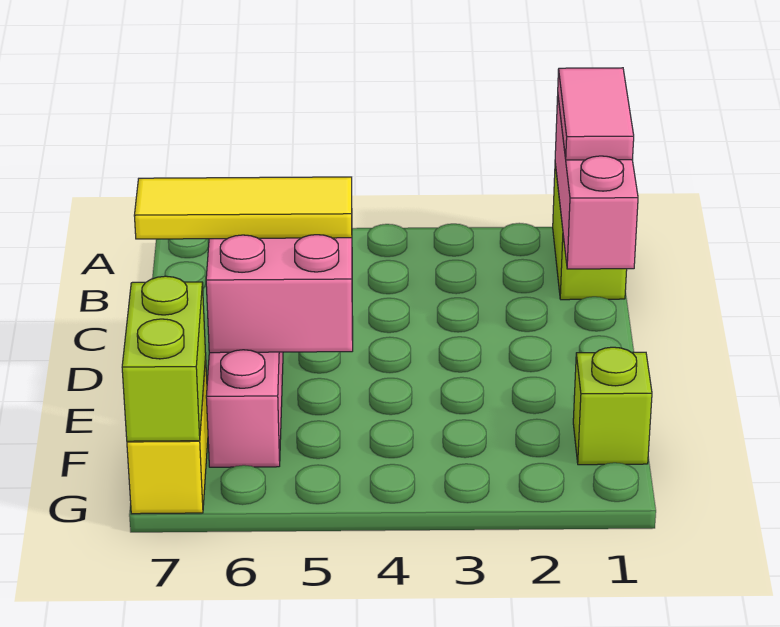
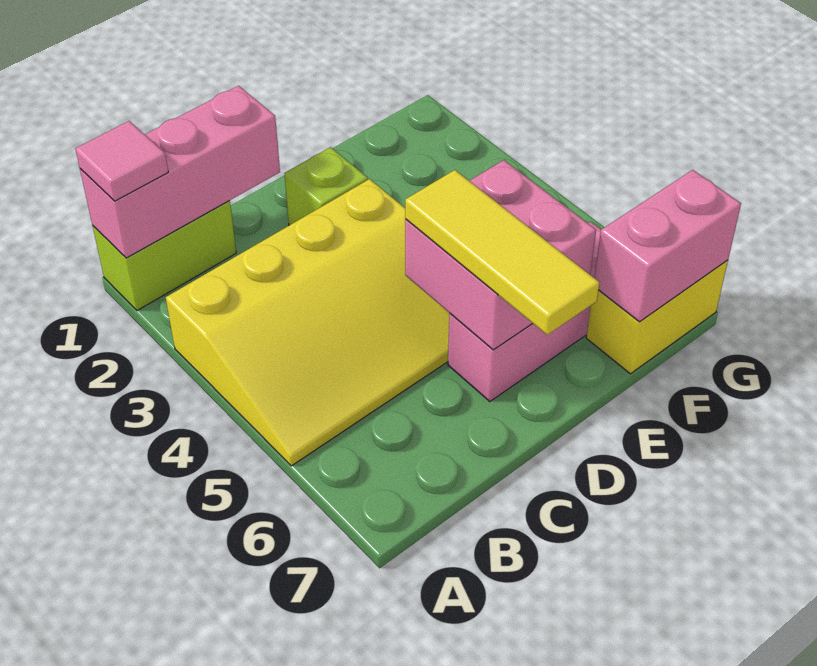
pink tile A1:B1 level 3 -> pink tile A1 level 3
none -> yellow slope A3:D5 level 1 top 3
lime brick F1 level 1 -> lime brick D2 level 1
lime brick F7:G7 level 2 -> pink brick F7:G7 level 2

